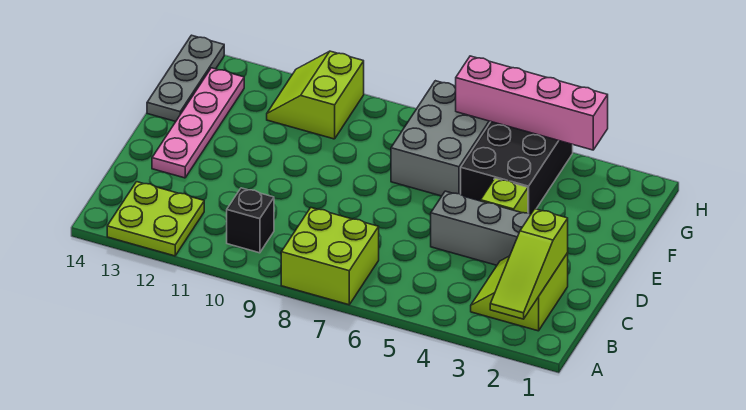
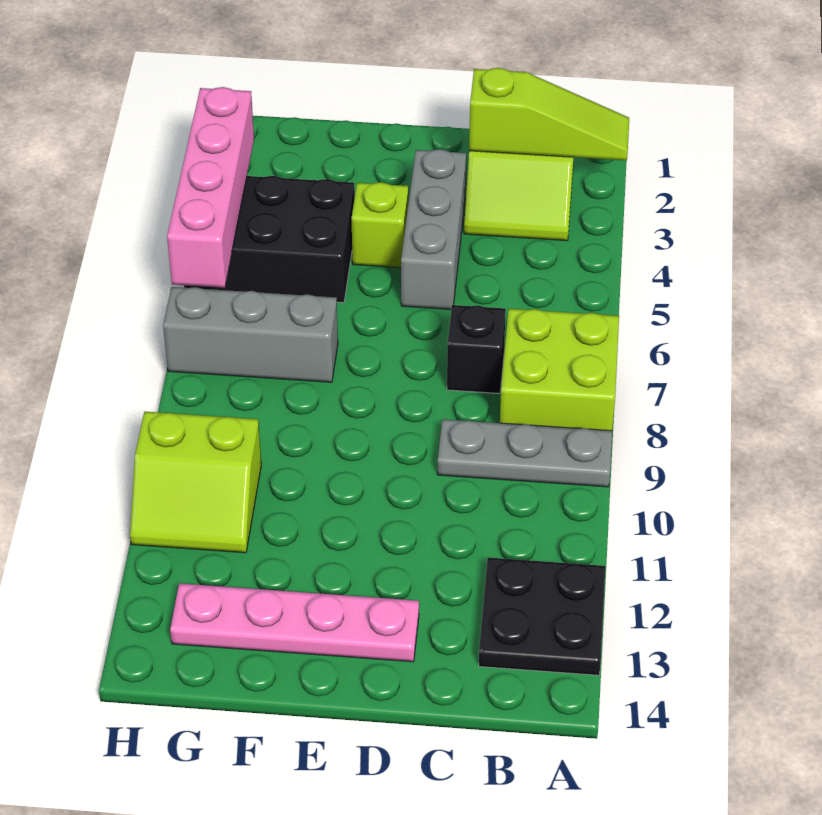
lime plate A12:B13 level 1 -> black plate A12:B13 level 1
black brick B10 level 1 -> black brick C7 level 1
grey brick F6:H7 level 1 -> grey brick F7:H7 level 1
grey plate F14:H14 level 1 -> grey plate A9:C9 level 1

